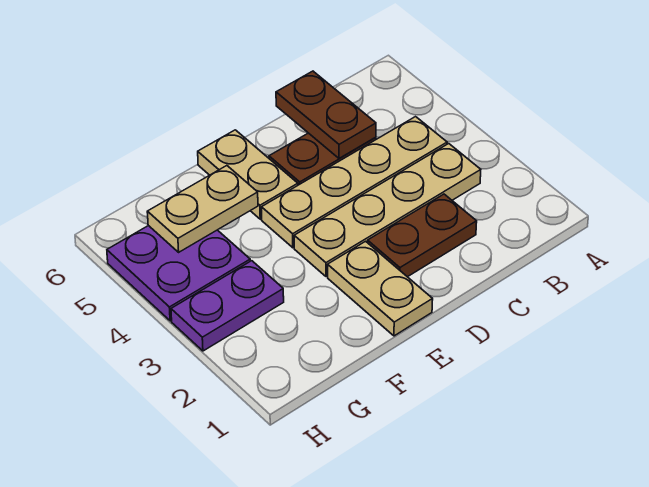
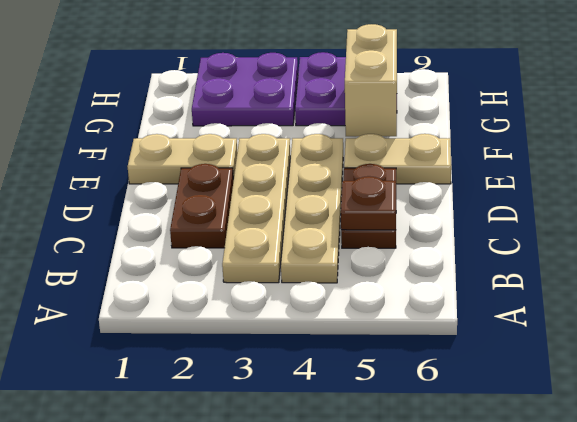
brown plate C5:C6 level 2 -> brown plate C5 level 2
tan plate F5:G5 level 2 -> tan brick F5:G5 level 2
purple plate G3:H3 level 1 -> purple plate G2:H3 level 1

